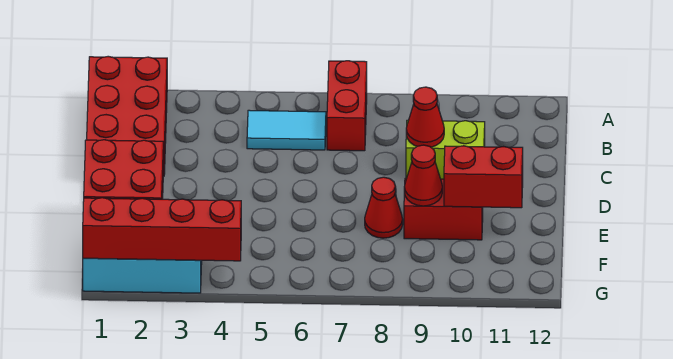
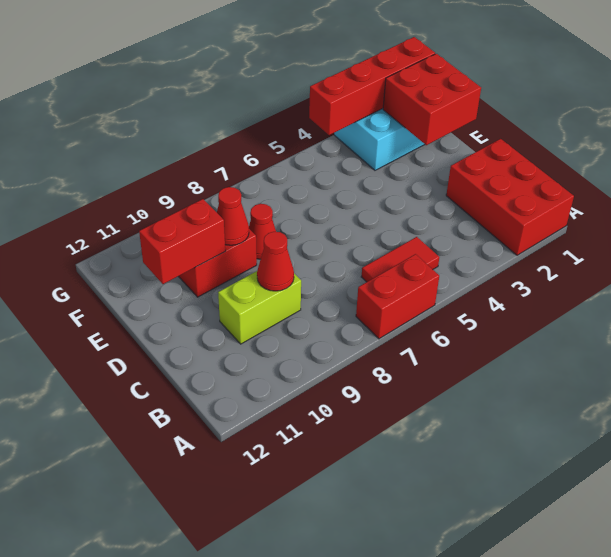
red brick A7:B7 level 1 -> red brick A6:A7 level 1
cyan tile B5:B6 level 1 -> red tile B5:B6 level 1

